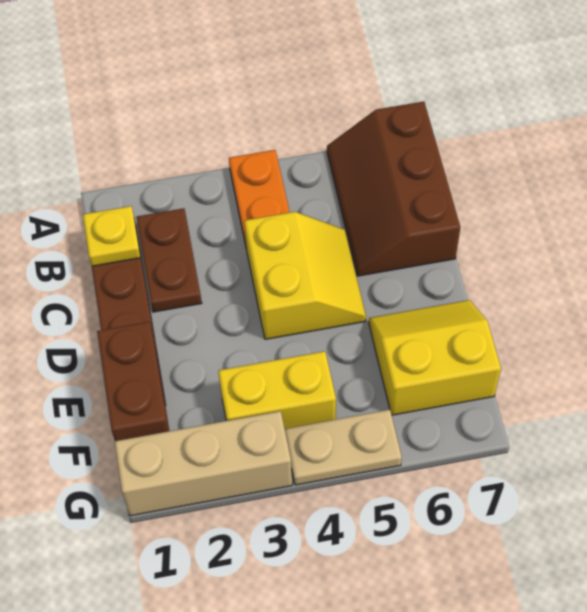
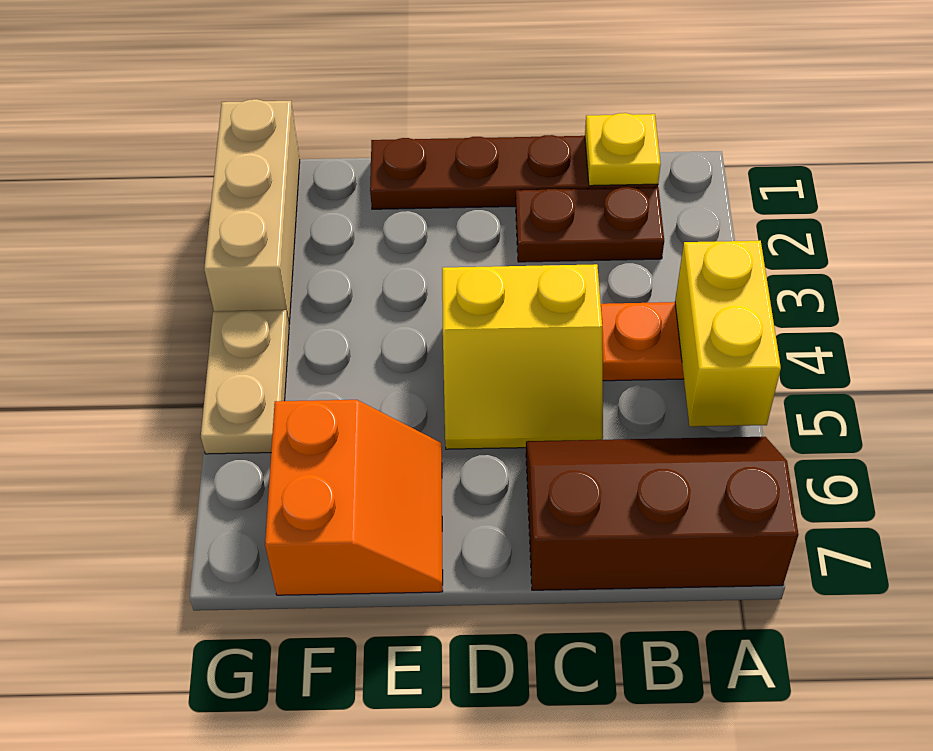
brown brick E1:F1 level 2 -> none
yellow slope E6:F7 level 1 top F -> orange slope E6:F7 level 1 top F
yellow brick F3:F4 level 1 -> yellow brick A4:A5 level 2

